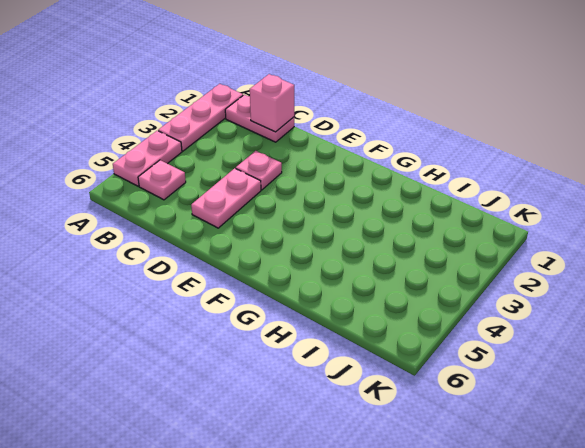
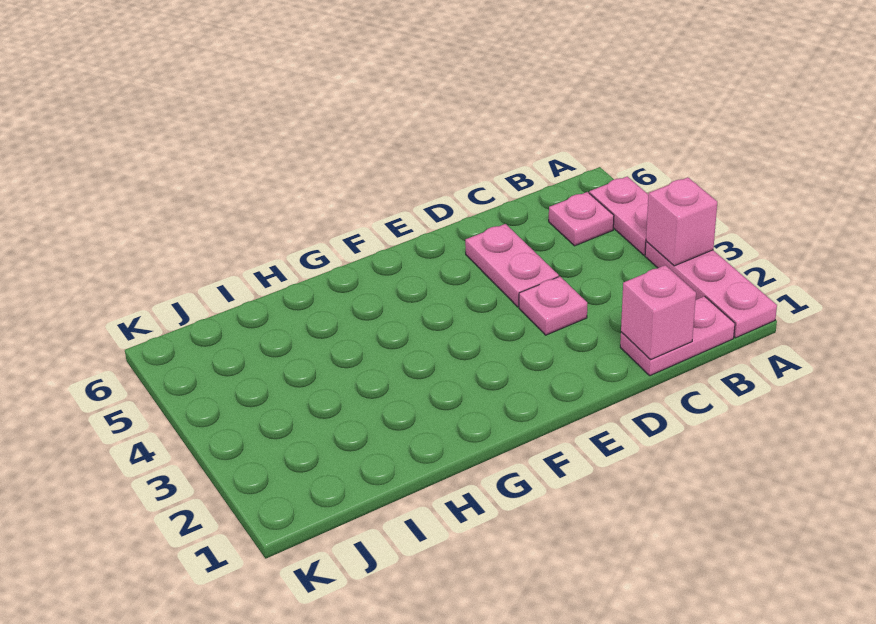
none -> pink brick A3 level 2

